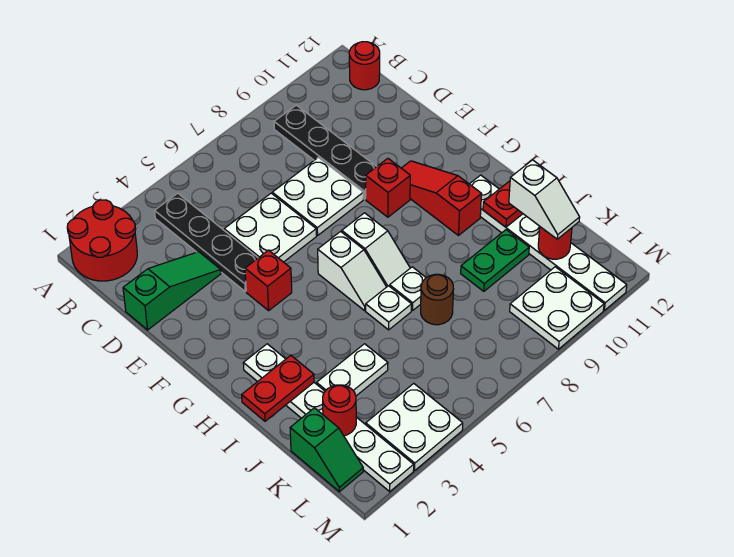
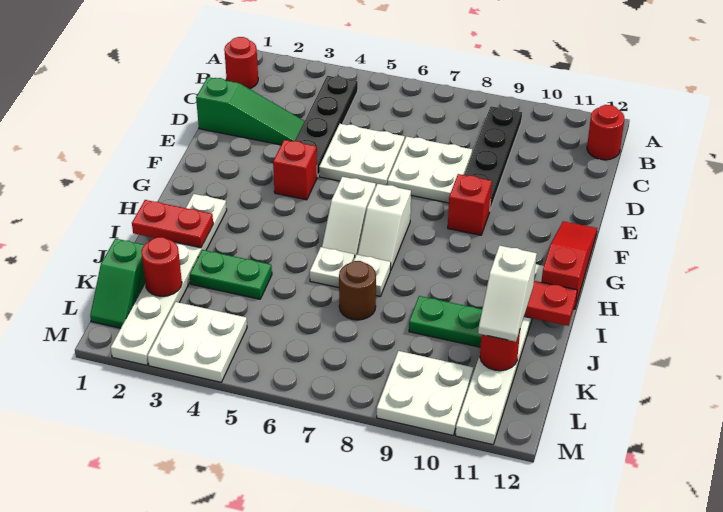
red round brick A1:B2 level 1 -> red round brick B1 level 1
red slope F10:H10 level 1 top H -> red slope F12:H12 level 1 top H
white plate J3:J4 level 1 -> green plate J3:J4 level 1

